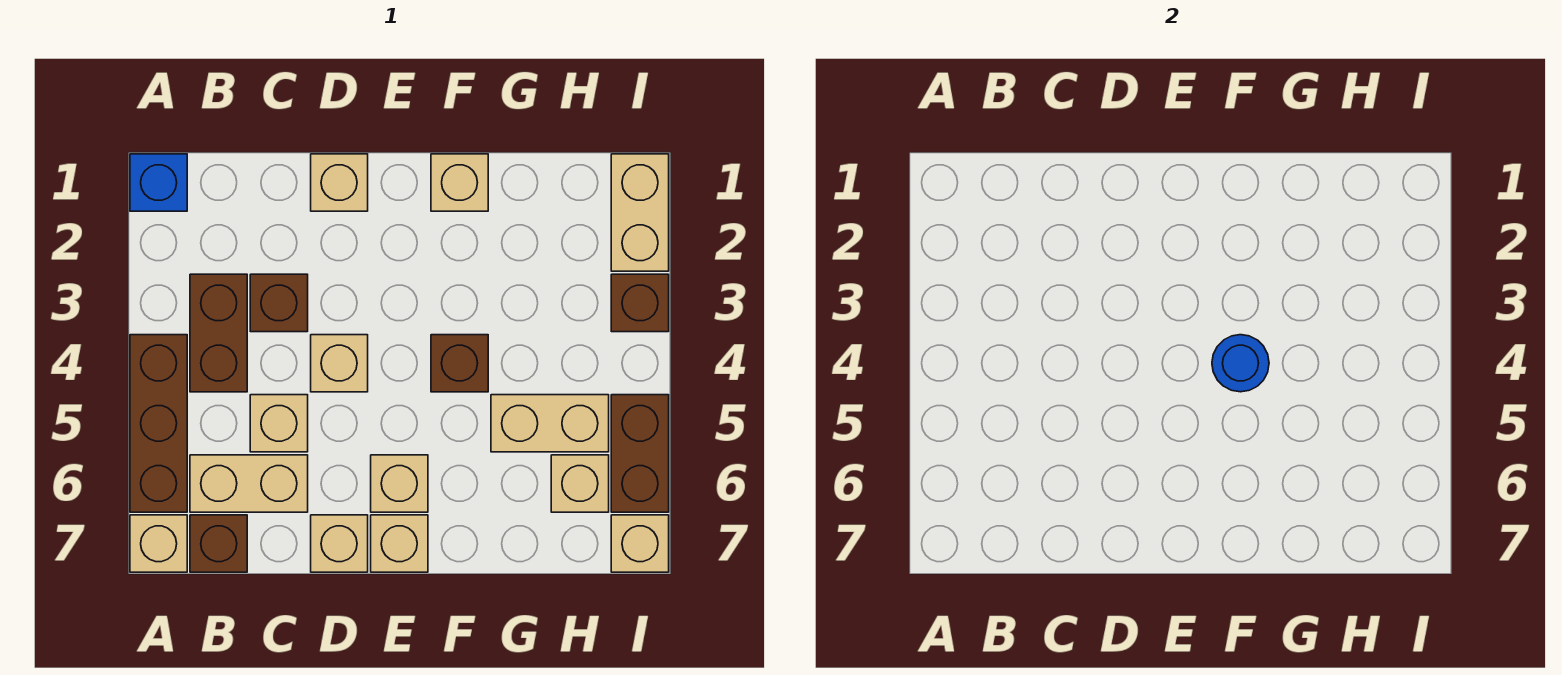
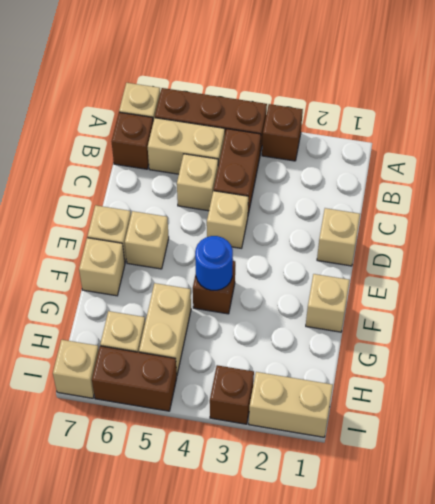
blue brick A1 level 1 -> none
brown brick B3:B4 level 1 -> brown brick B4:C4 level 1
tan brick B6:C6 level 1 -> tan brick B5:B6 level 1
brown brick C3 level 1 -> brown brick A3 level 1
tan brick D7 level 1 -> tan brick F7 level 1

